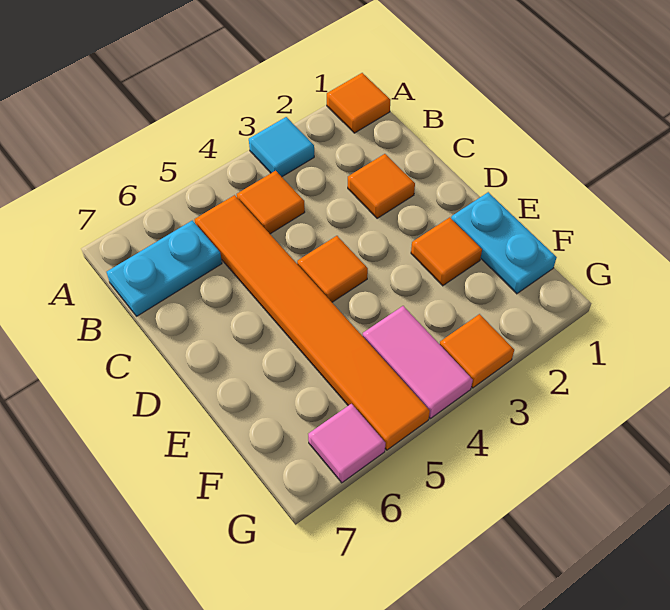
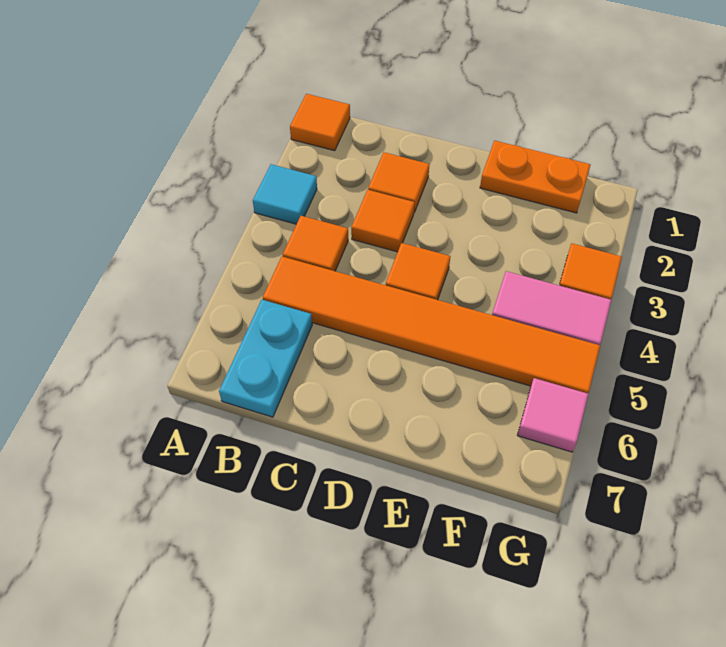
cyan plate E1:F1 level 1 -> orange plate E1:F1 level 1
orange tile E2 level 1 -> orange tile C3 level 1

